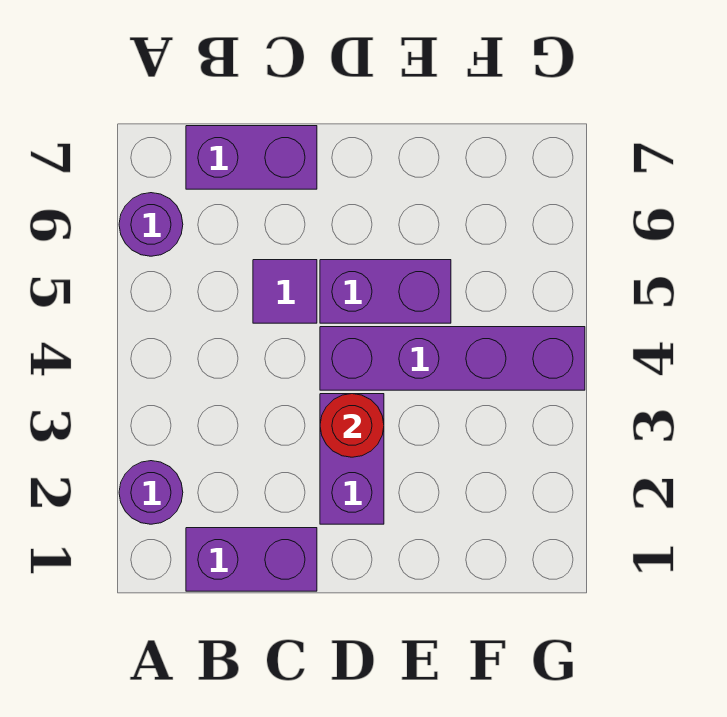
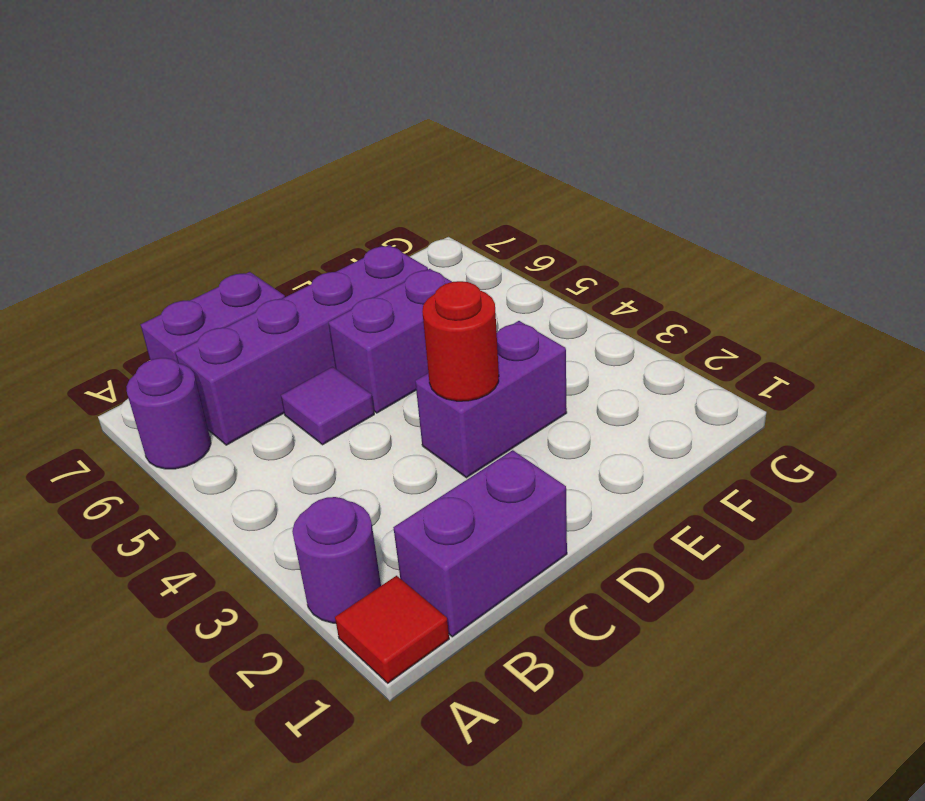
none -> red tile A1 level 1
purple brick D2:D3 level 1 -> purple brick D3:E3 level 1
purple brick D4:G4 level 1 -> purple brick B6:E6 level 1

